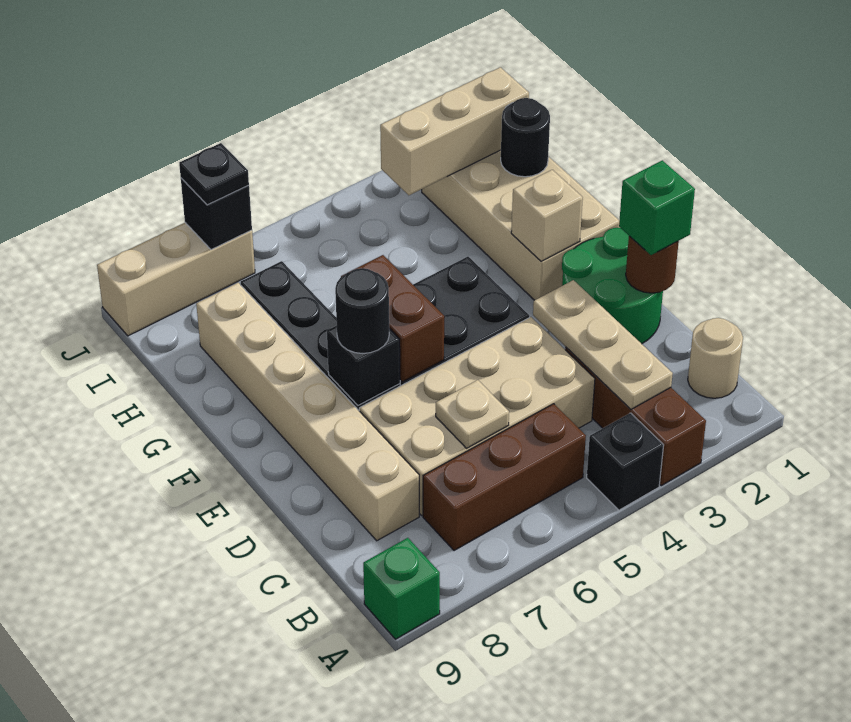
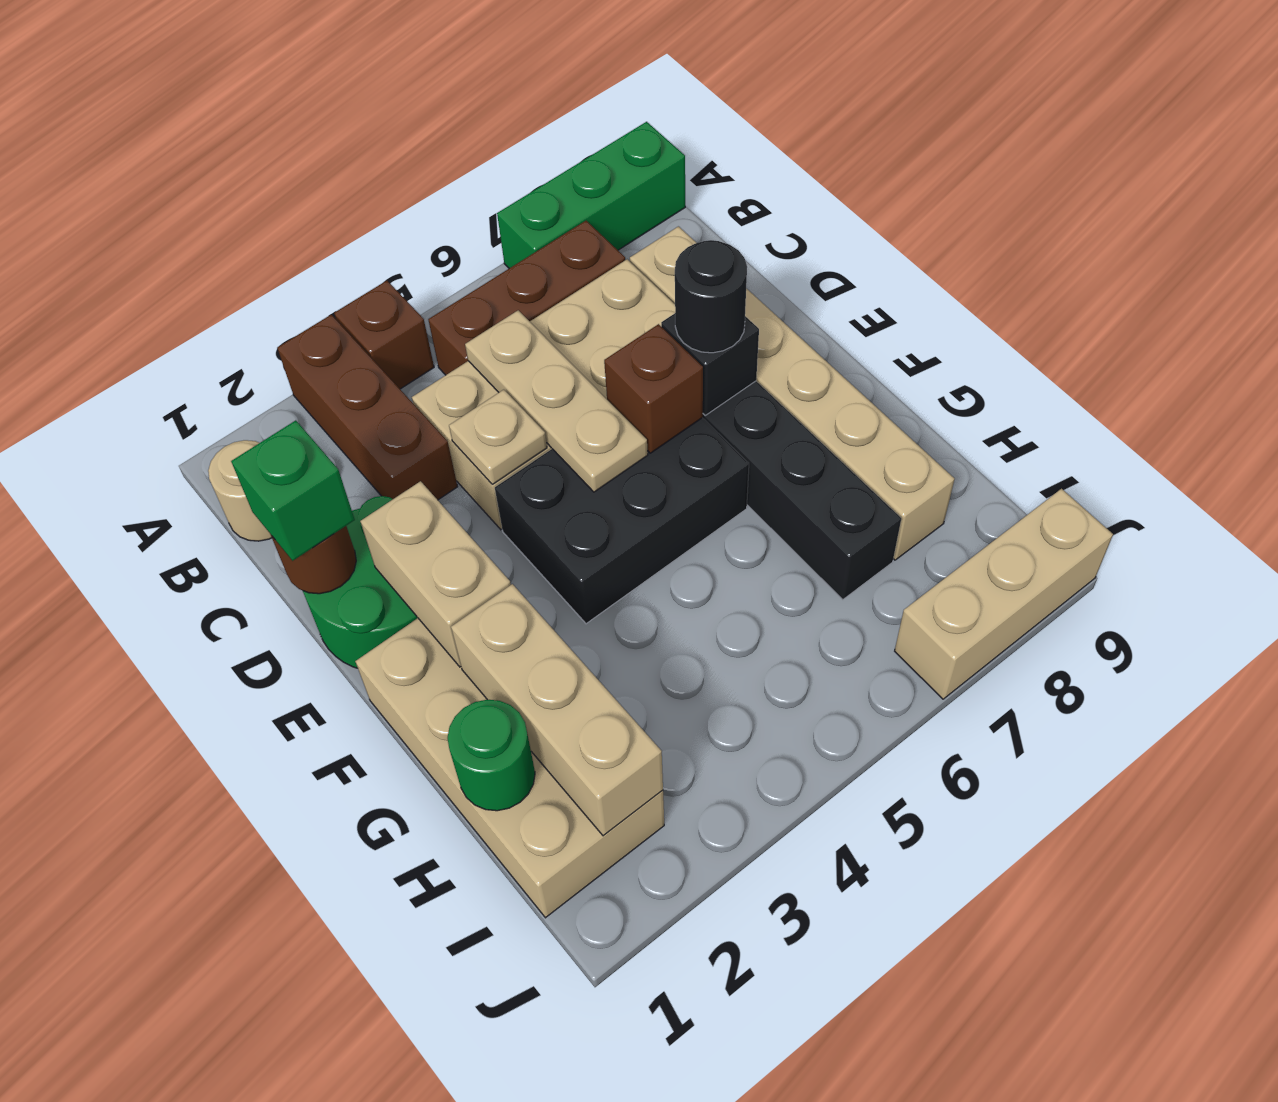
black brick A4 level 1 -> brown brick A4 level 1
green brick A9 level 1 -> green brick A7:A9 level 1
tan plate B3:D3 level 2 -> tan plate C5:E5 level 2
tan plate C6 level 2 -> tan plate D4 level 2
brown brick E6:F6 level 2 -> brown brick E6 level 2
tan brick F2 level 2 -> tan brick E2:F2 level 2
black round brick H1 level 2 -> green round brick H1 level 2
tan brick I1:I3 level 2 -> tan brick G2:I2 level 2
black brick J7 level 2 -> none
black plate J7 level 3 -> none

